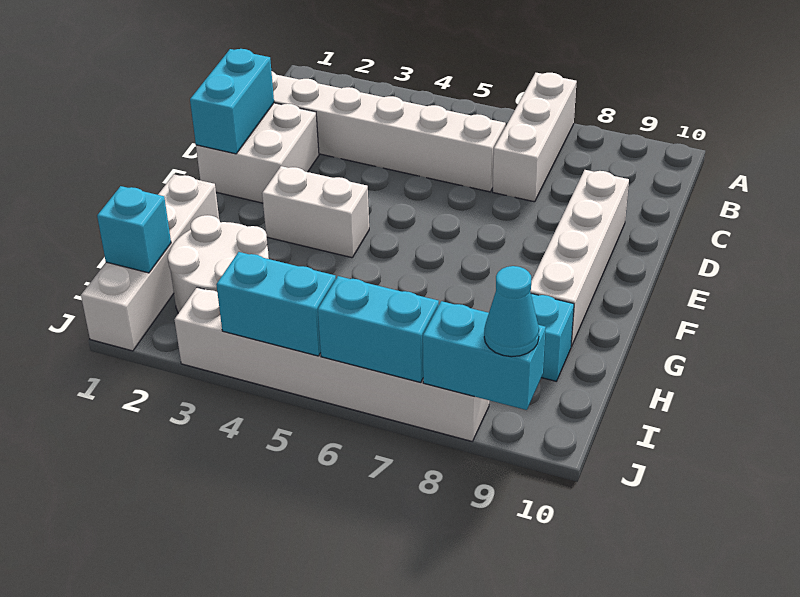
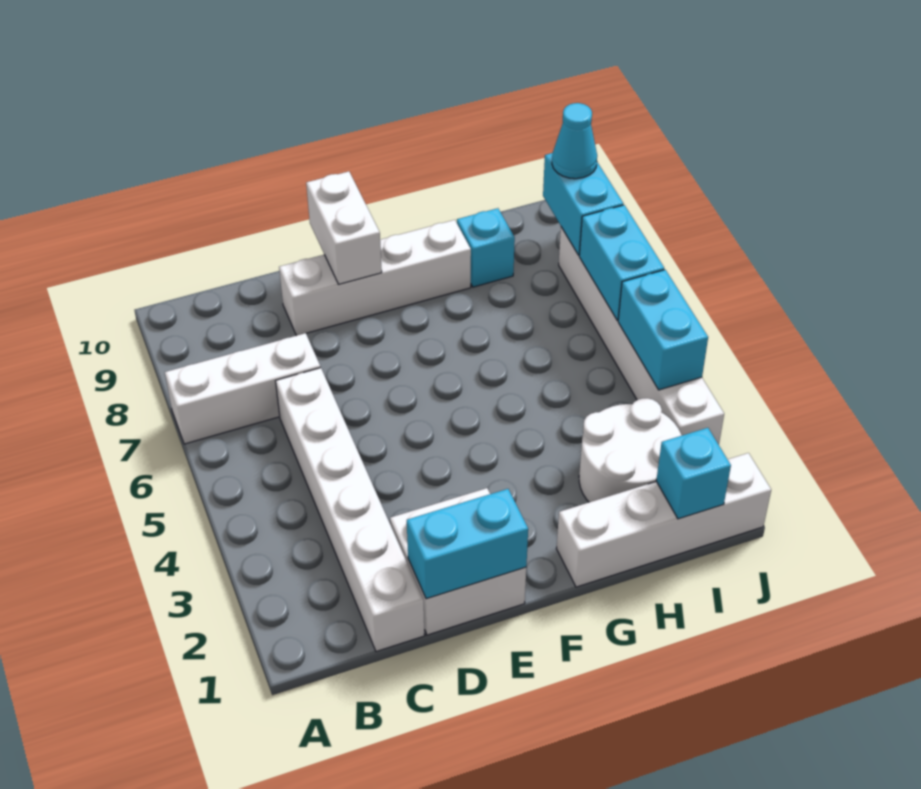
white brick F3:F4 level 1 -> white brick E9:E10 level 2

